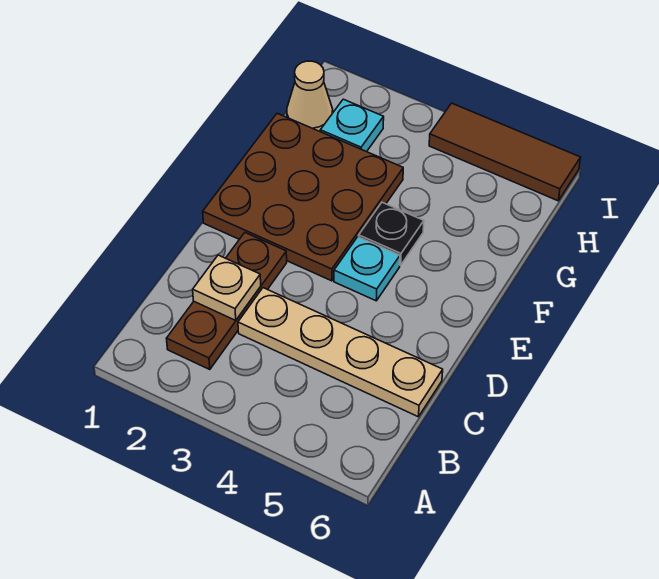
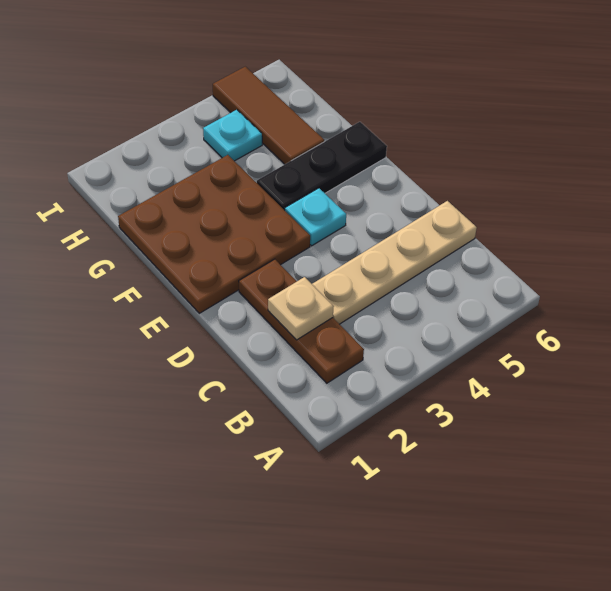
black plate F4 level 1 -> black plate F4:F6 level 1
tan cone H1 level 1 -> none
cyan plate H2 level 1 -> cyan plate H4 level 1
brown tile I4:I6 level 1 -> brown tile G5:I5 level 1

